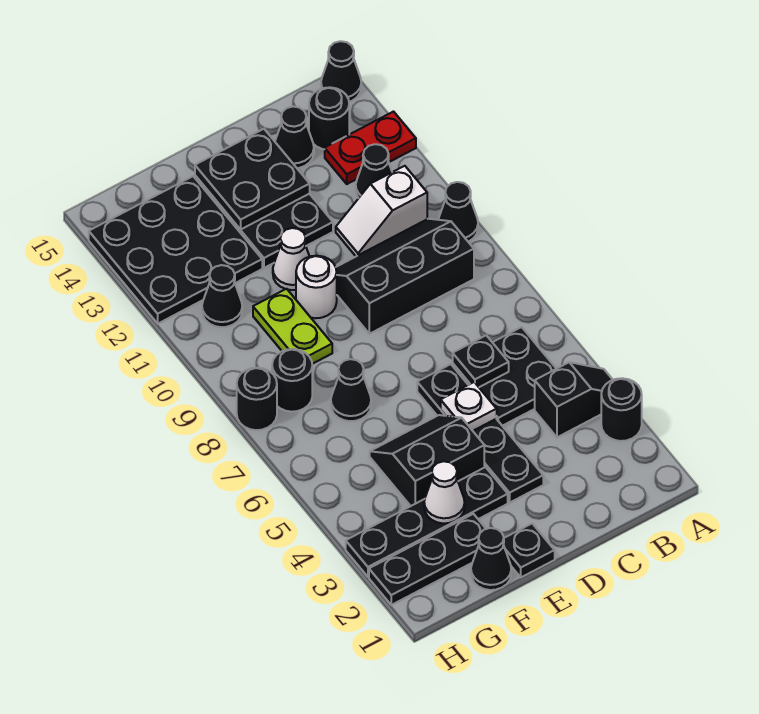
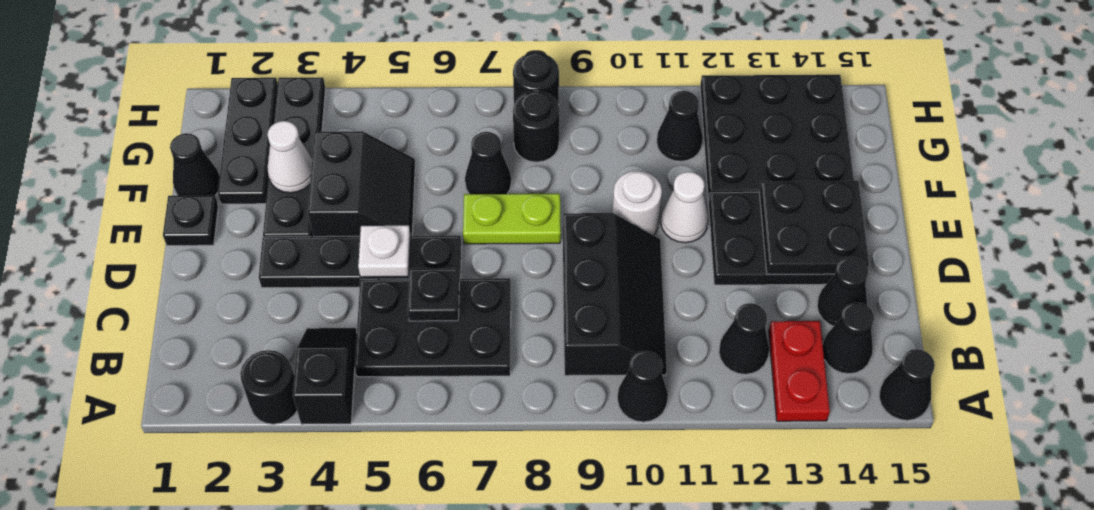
black slope A4:B4 level 1 top B -> black slope A4:B4 level 1 top A
black plate B5:C6 level 1 -> black plate B5:C7 level 1
white slope B11:C11 level 1 top B -> none
black round brick B14 level 1 -> black cone B14 level 1
lime plate F9:F10 level 1 -> lime plate E7:E8 level 1

